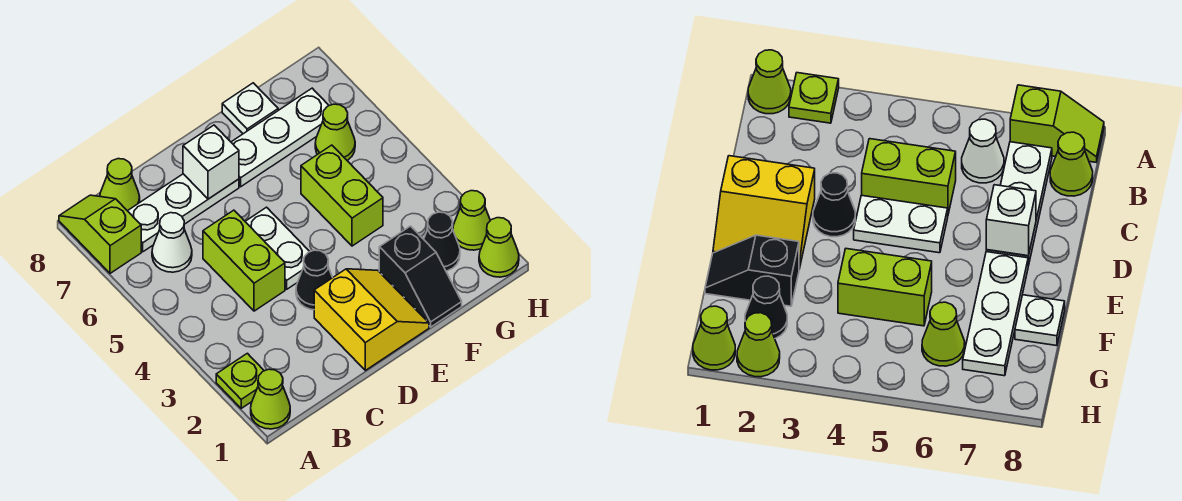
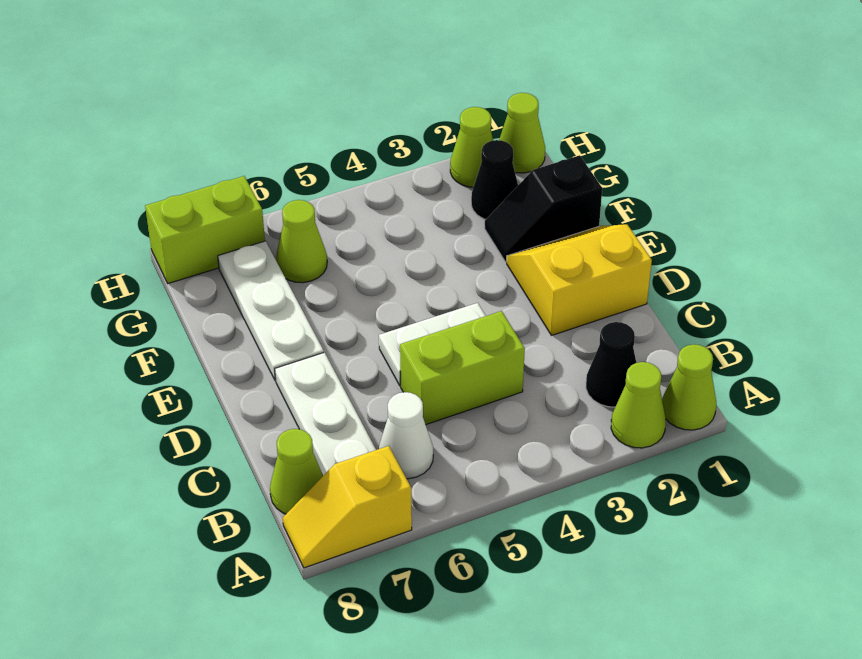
lime plate A2 level 1 -> lime cone A2 level 1
lime slope A7:A8 level 1 top 7 -> yellow slope A7:A8 level 1 top 7
black cone D3 level 1 -> black cone B2 level 1
white brick D7 level 2 -> none
black slope F1:F2 level 1 top 2 -> black slope F1:F2 level 1 top 1
lime brick F4:F5 level 1 -> lime brick H7:H8 level 1
white plate F8 level 1 -> none

